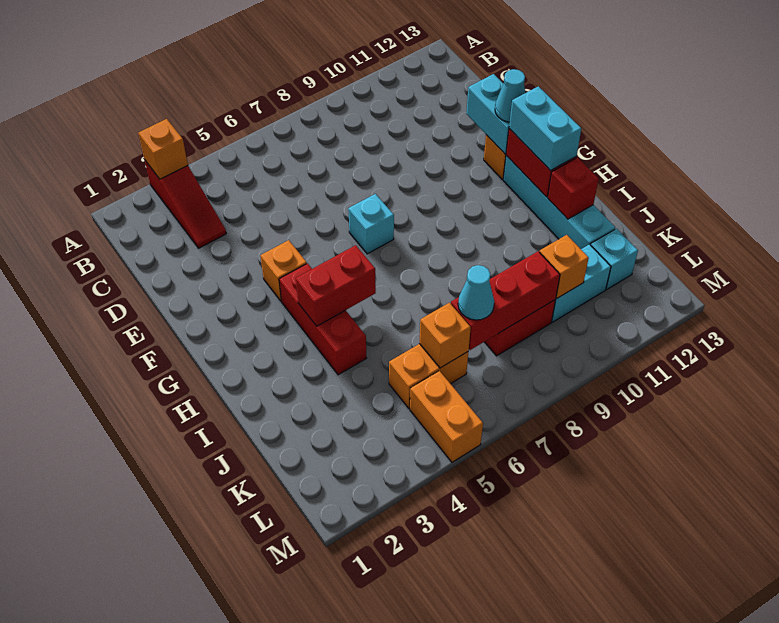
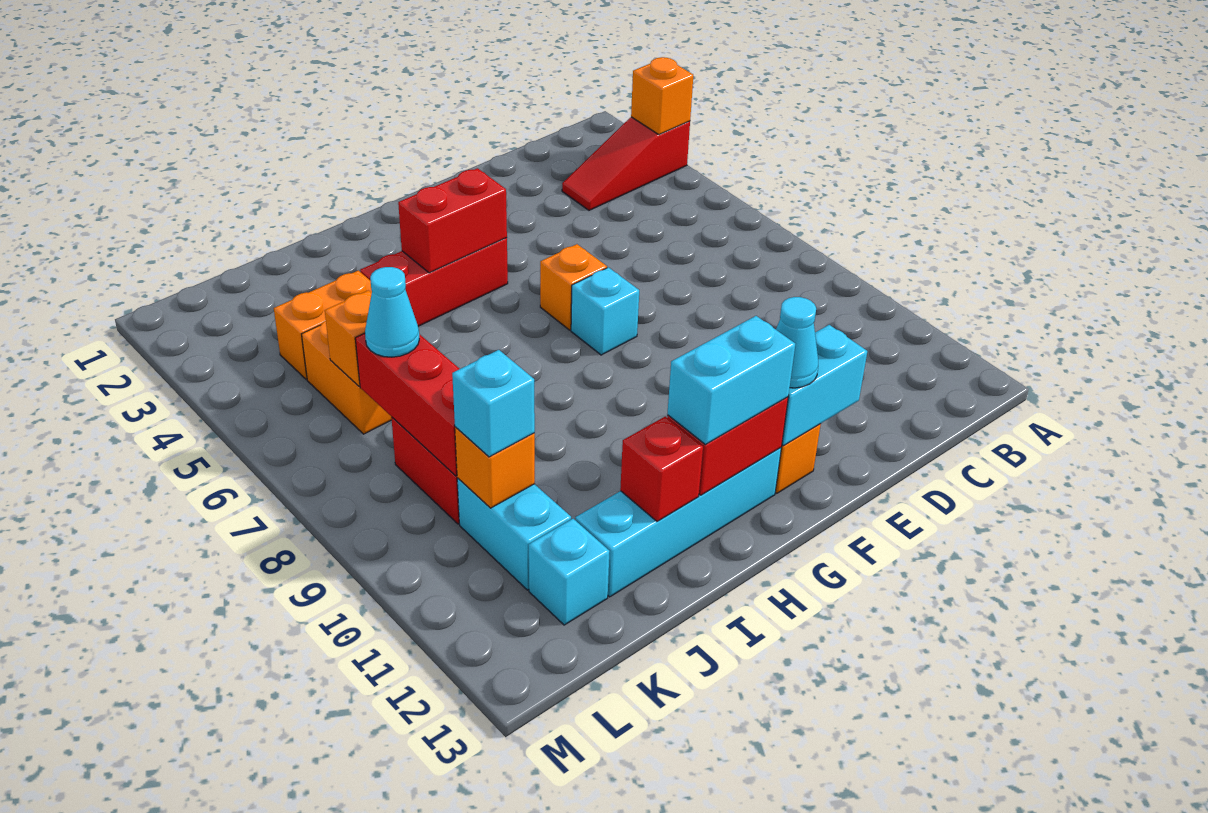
orange brick F4 level 1 -> orange brick F6 level 1
red brick H4:H5 level 2 -> red brick G4:H4 level 2
none -> cyan brick K10 level 3
orange brick L5:M5 level 1 -> orange brick J4:K4 level 1

